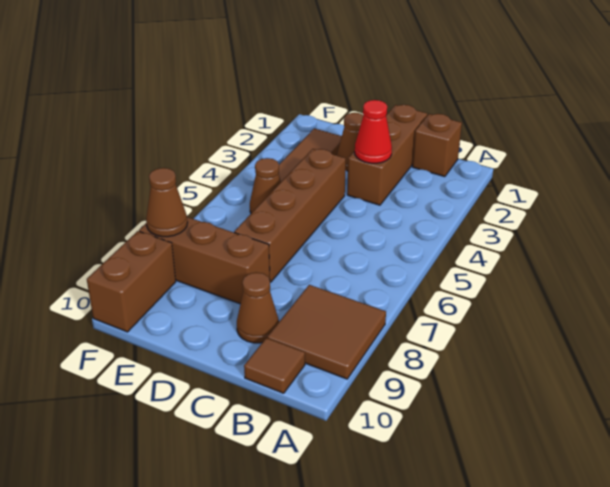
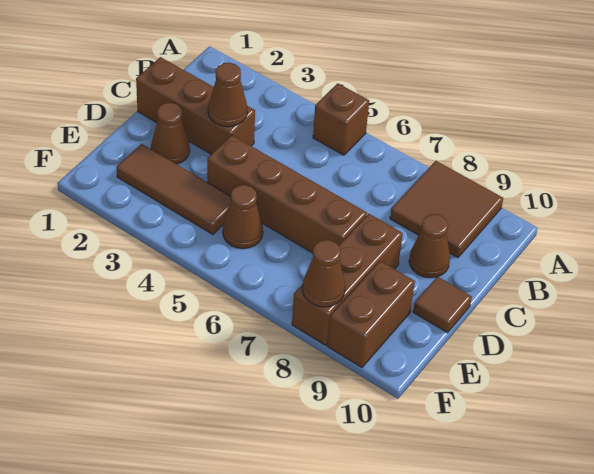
brown brick B1 level 1 -> brown brick A5 level 1
brown tile B10 level 1 -> brown tile D10 level 1
red cone C3 level 2 -> brown cone C3 level 2
brown brick F9:F10 level 1 -> brown brick E9:F9 level 1

